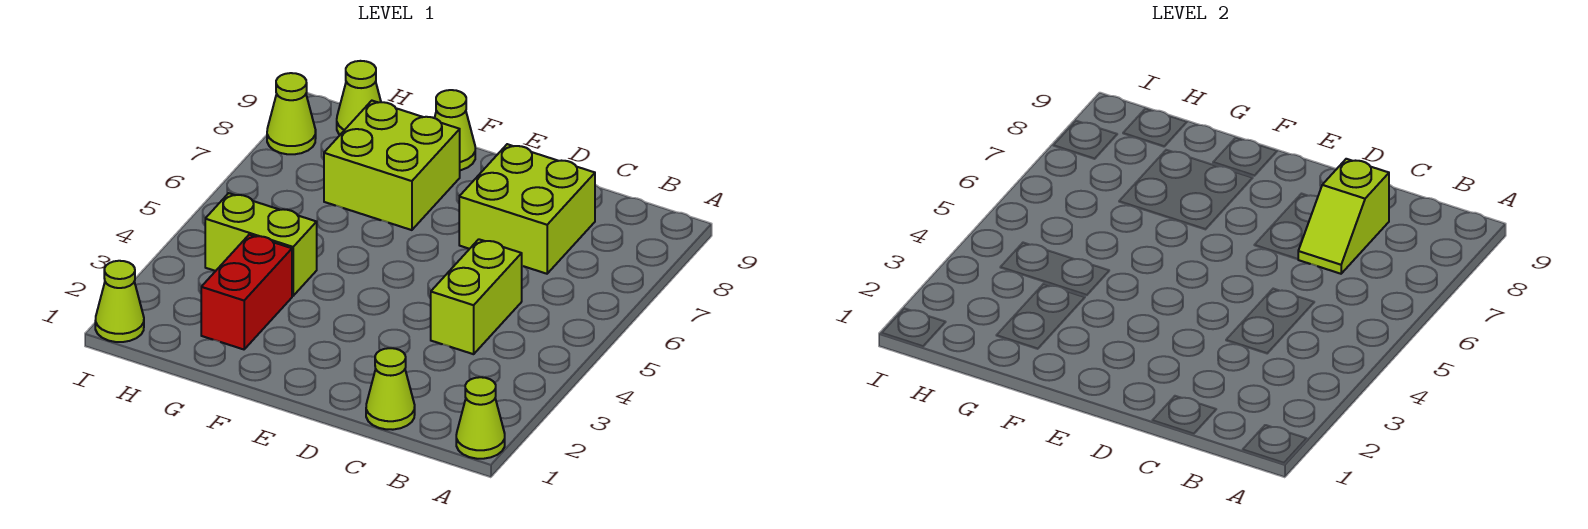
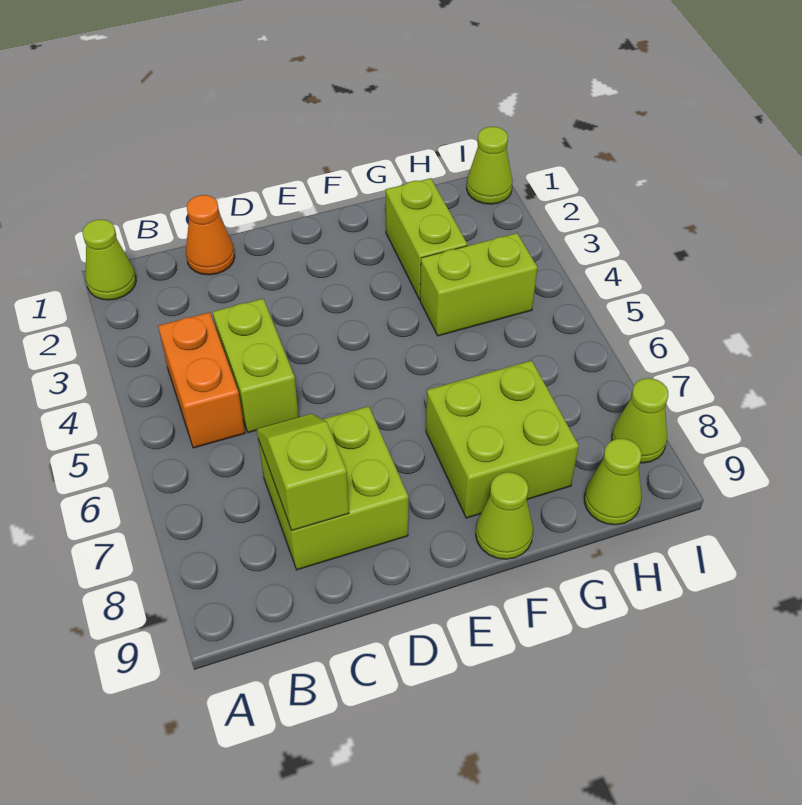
none -> orange brick B4:B5 level 1
lime cone C1 level 1 -> orange cone C1 level 1
red brick G2:G3 level 1 -> lime brick G2:G3 level 1

